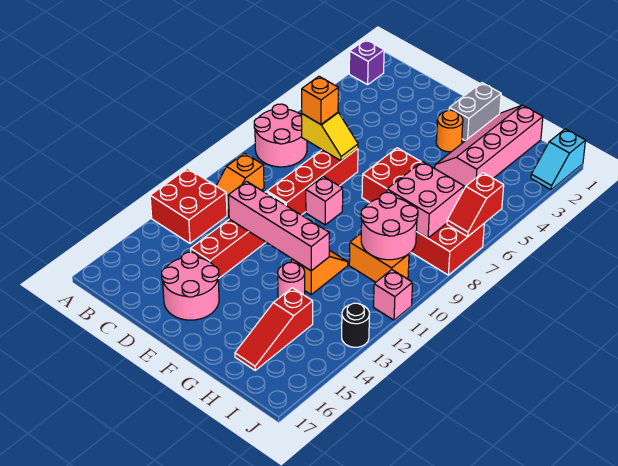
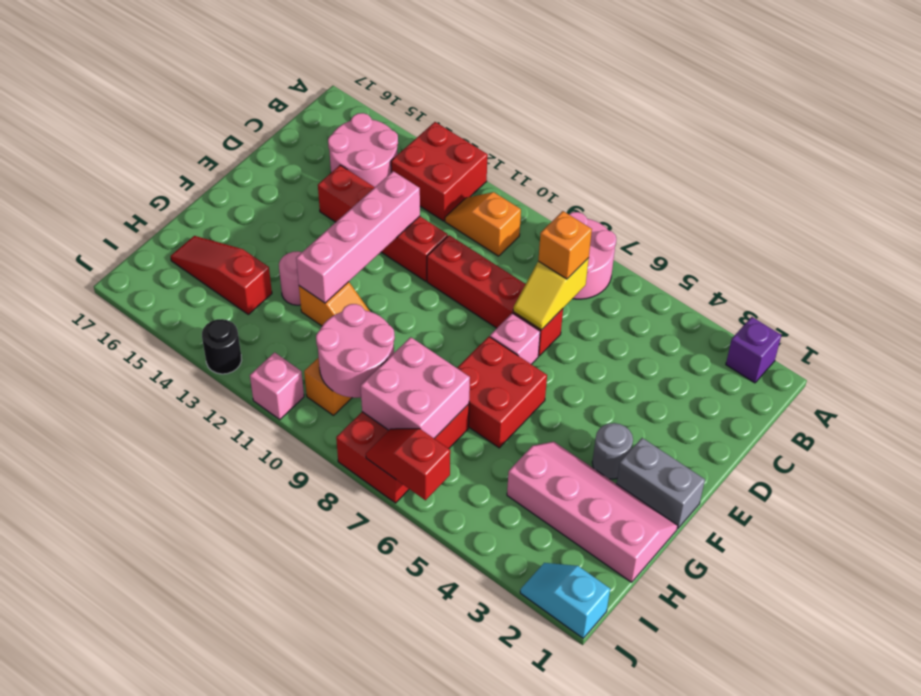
pink round brick D15:E16 level 1 -> pink round brick B14:C15 level 1
pink brick E9 level 1 -> pink brick E7 level 1
orange round brick F3 level 1 -> grey round brick F3 level 1

